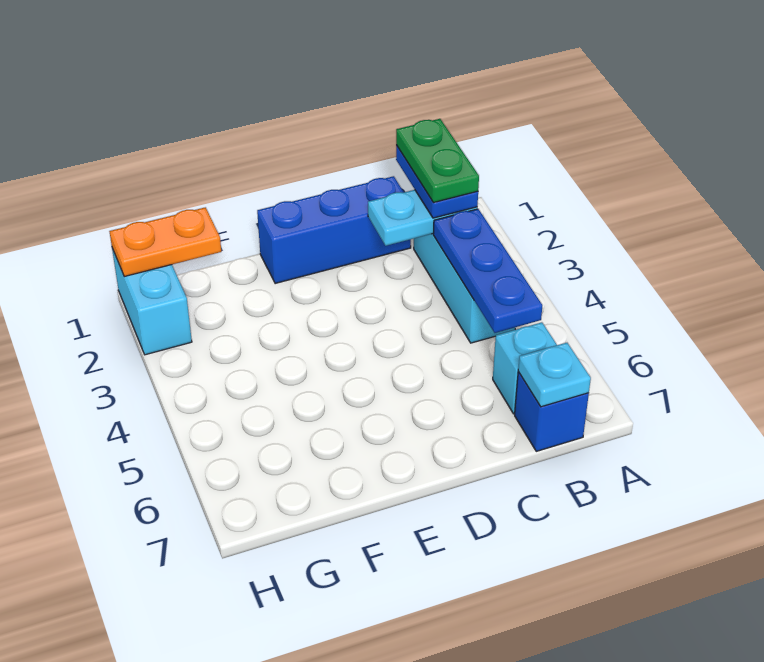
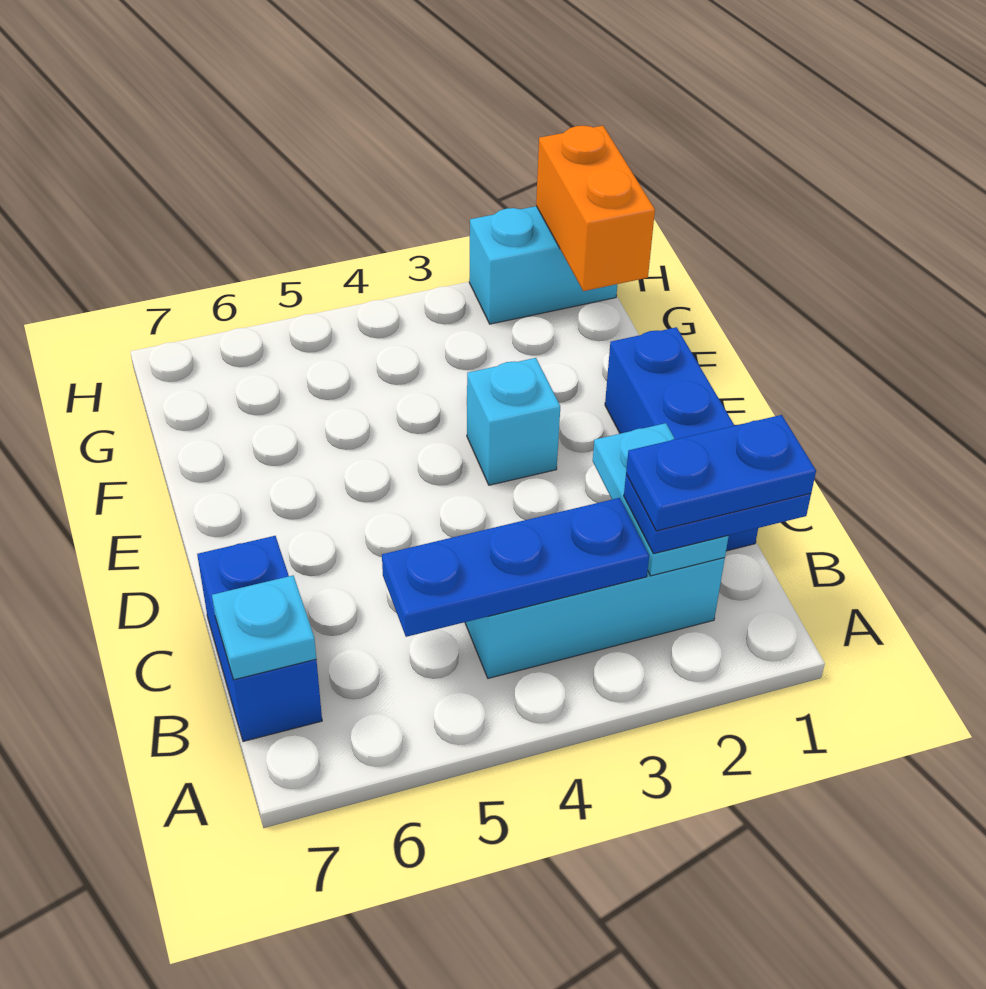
green plate B1:B2 level 4 -> blue plate B1:B2 level 4
cyan brick B6 level 1 -> cyan brick E3 level 1
blue brick B7 level 1 -> blue brick B7:C7 level 1
orange plate G1:H1 level 2 -> orange brick G1:H1 level 2

